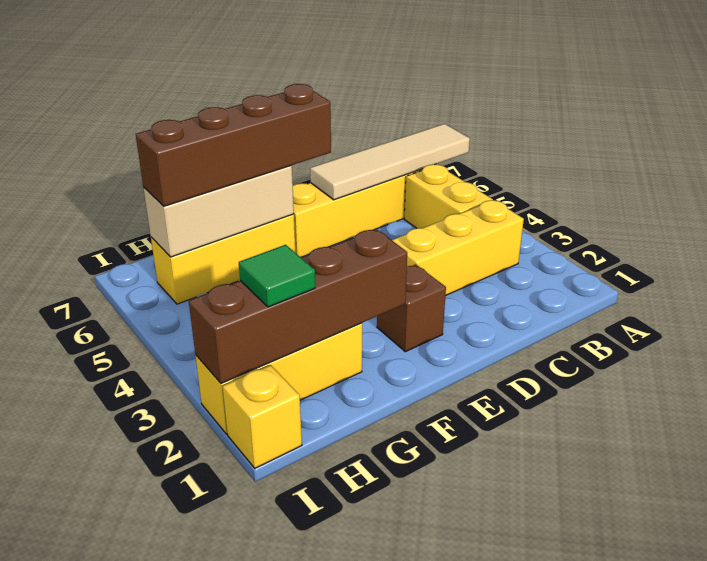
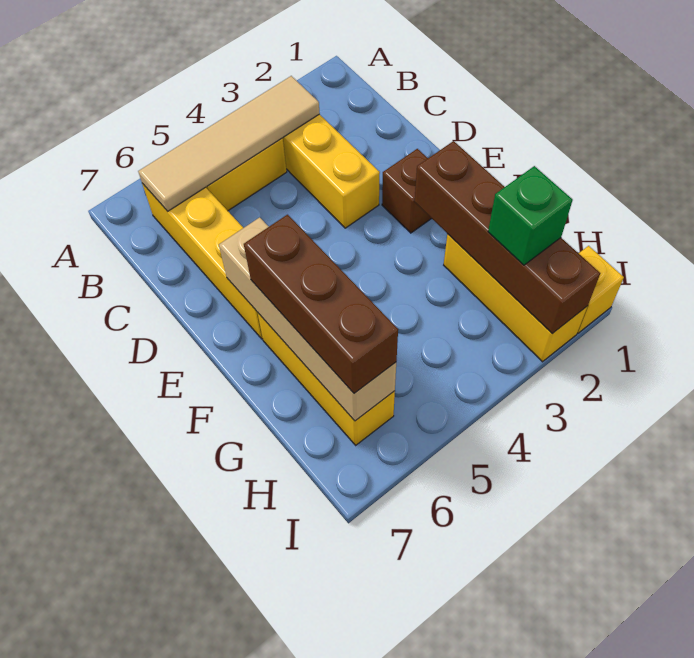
tan tile A6:D6 level 2 -> tan tile B3:B6 level 2
brown brick E6:H6 level 3 -> brown brick F6:H6 level 3
tan brick F6:H6 level 2 -> tan brick E6:H6 level 2
green tile H2 level 3 -> green brick H2 level 3

